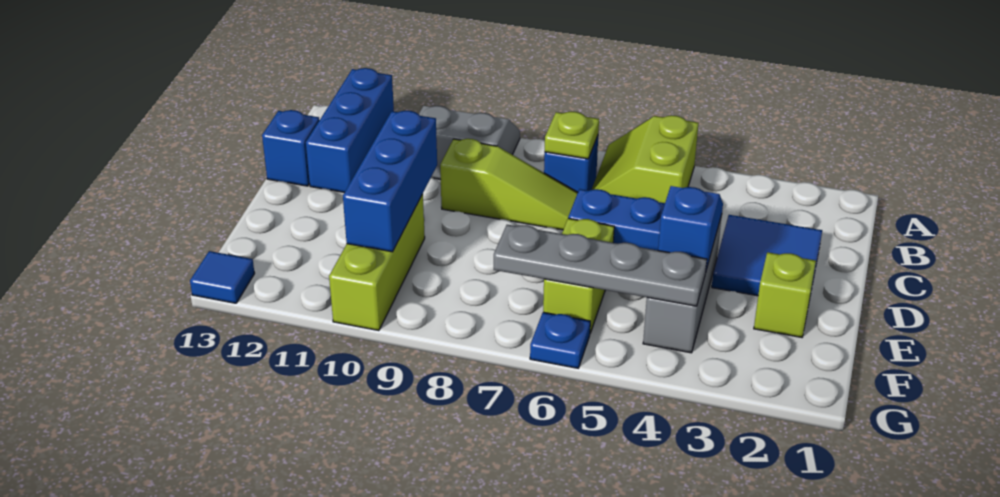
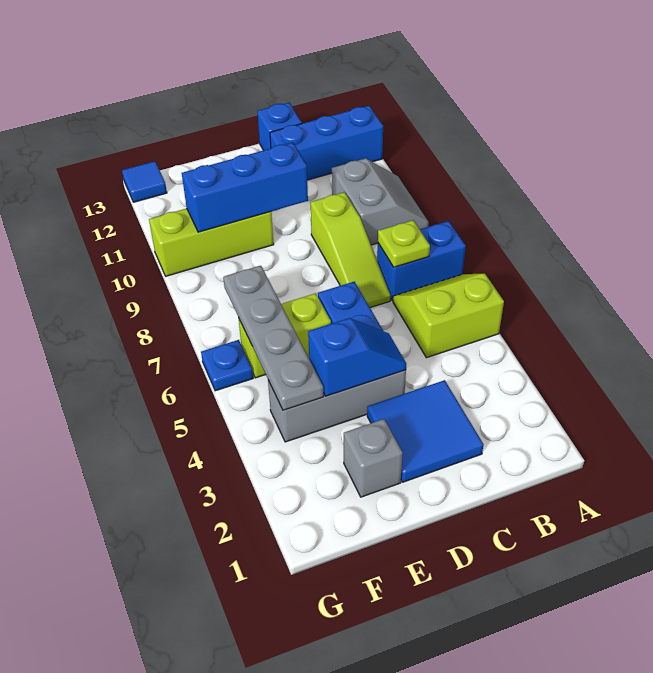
blue brick B7 level 1 -> blue brick A7:B7 level 1
lime brick E2 level 1 -> grey brick E2 level 1

